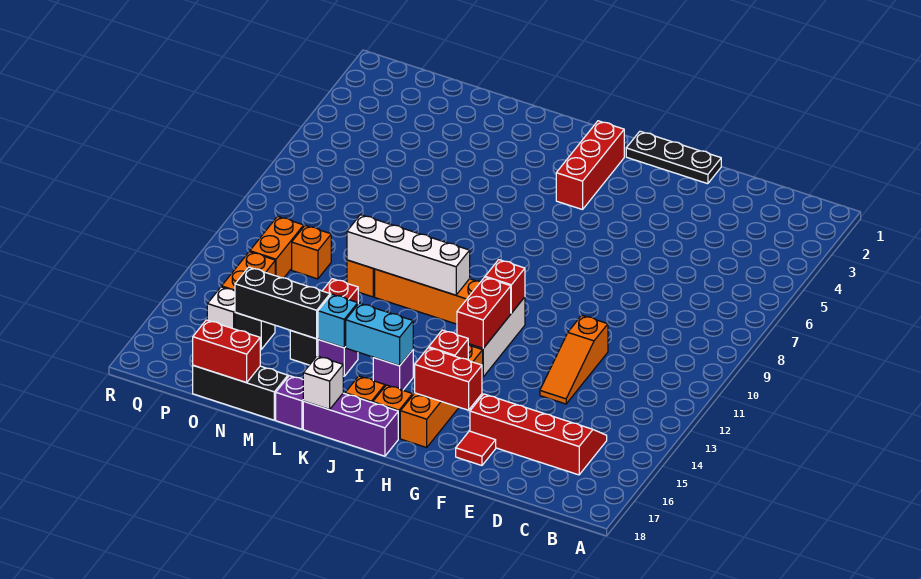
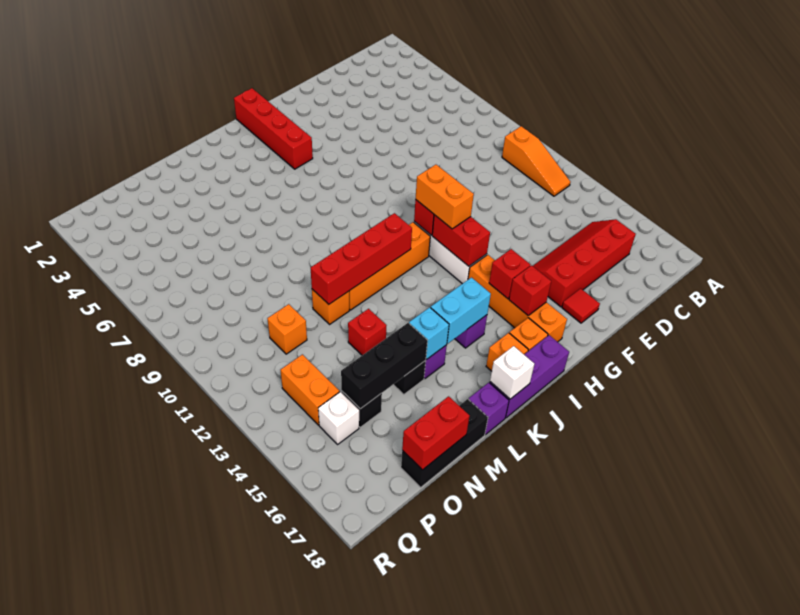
orange slope E11:E13 level 1 top 11 -> orange slope B10:B12 level 1 top 10
black plate F1:H1 level 1 -> none
red brick G16:H16 level 2 -> red brick H16 level 2
red brick I2:I4 level 1 -> red brick I1:I4 level 1
white brick J11:M11 level 2 -> red brick J11:M11 level 2
orange brick P11:P12 level 1 -> orange brick H11:H12 level 3

